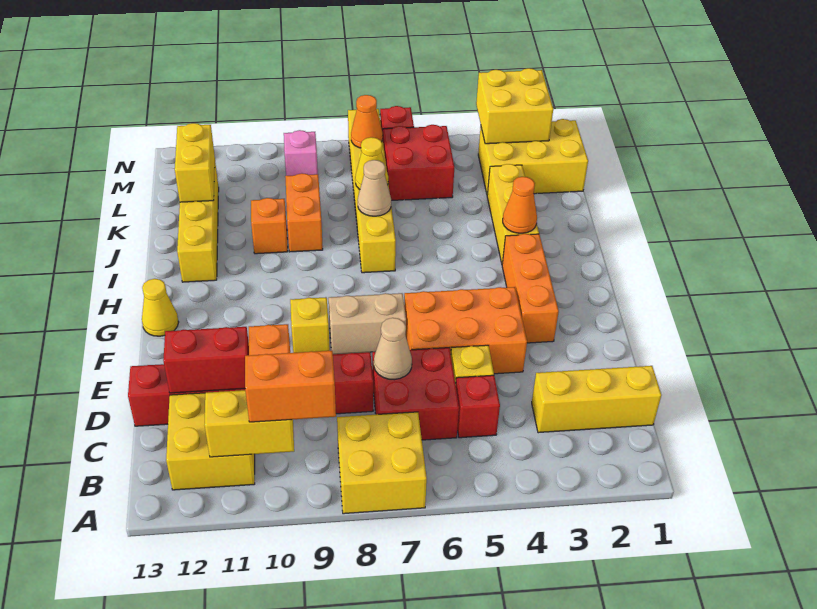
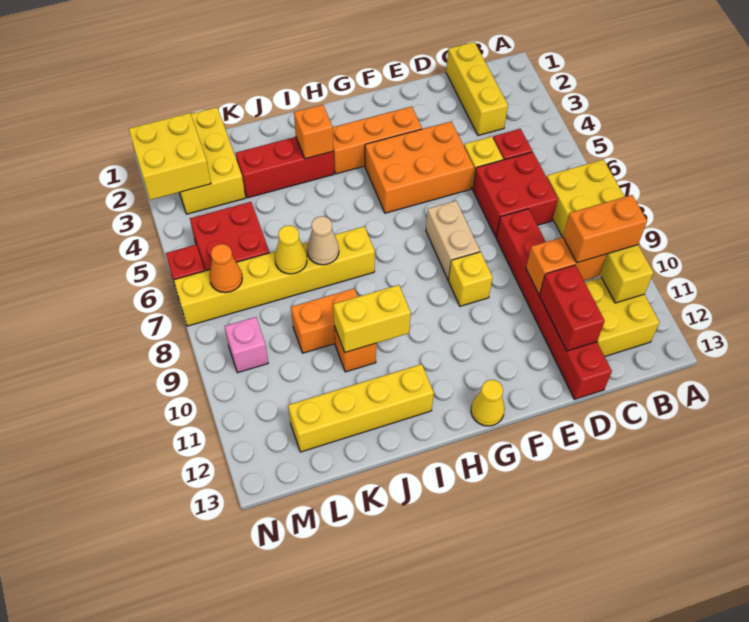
orange brick B9:B10 level 3 -> orange brick B10:C10 level 3
tan cone D7 level 2 -> none
orange brick E4:F6 level 1 -> orange brick E4:G5 level 1
yellow brick I3:K3 level 1 -> red brick I3:K3 level 1
orange cone I3 level 2 -> orange brick I3 level 2
yellow brick K12:L12 level 2 -> yellow brick I10:J10 level 2

